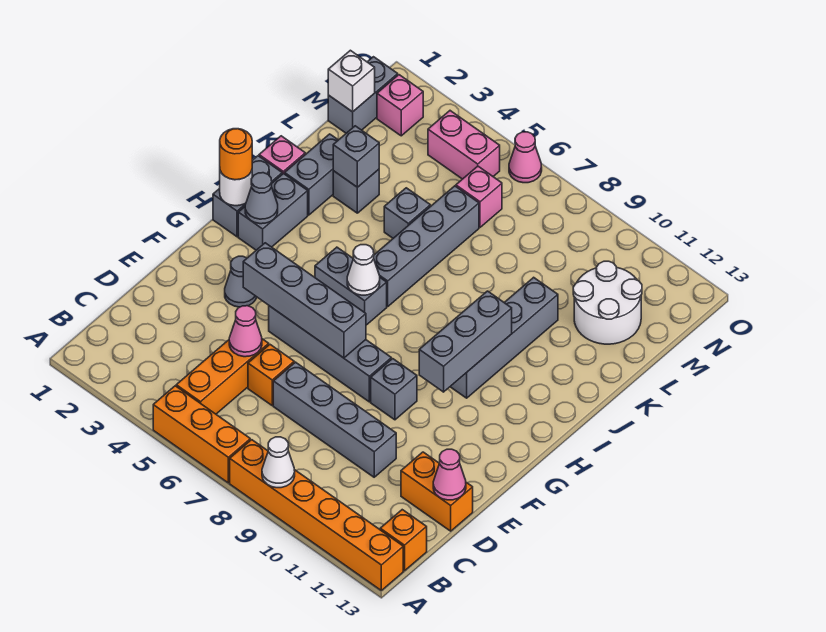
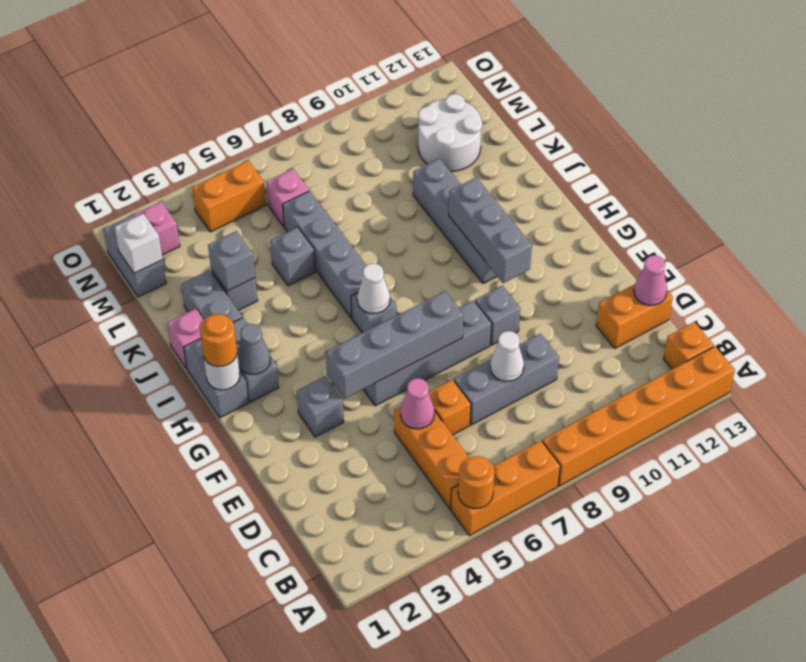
none -> orange round brick A5 level 2
white cone A9 level 2 -> white cone D8 level 2
grey brick D7:D10 level 1 -> grey brick D7:D9 level 1
grey cone F3 level 1 -> grey brick F3 level 1
grey brick H5:H6 level 1 -> grey brick H6 level 1
pink brick N4:N5 level 1 -> orange brick N4:N5 level 1
pink cone O6 level 1 -> none

